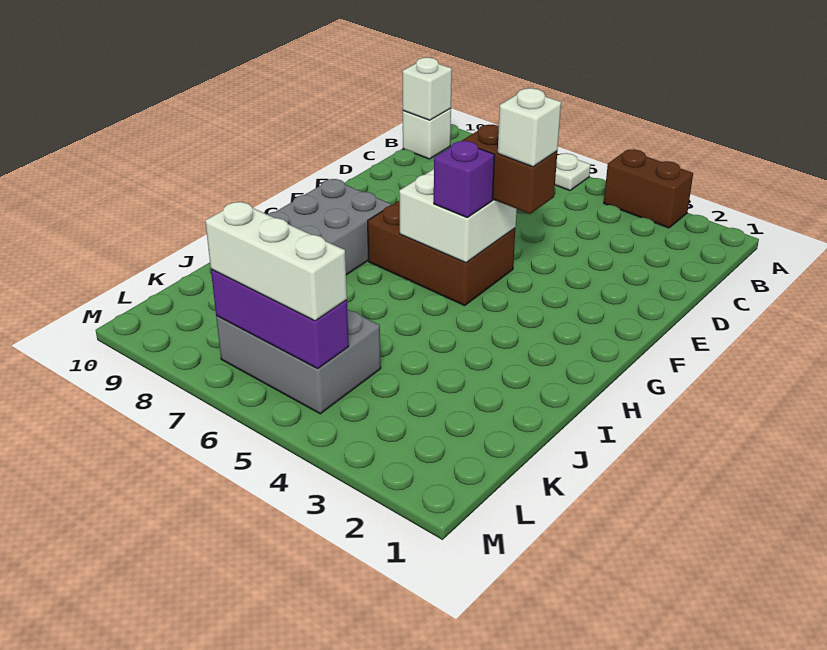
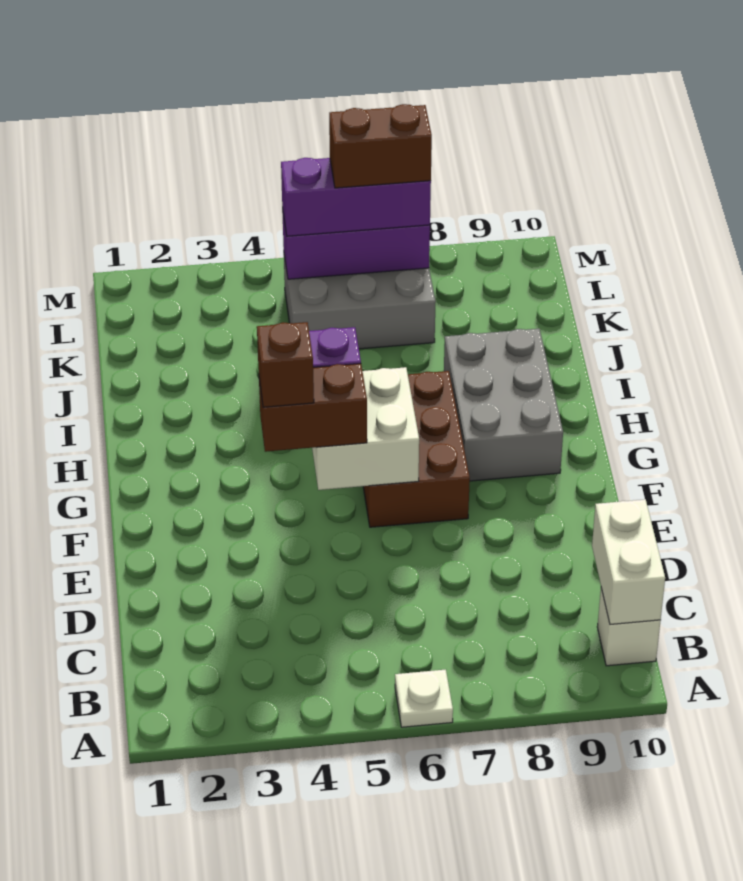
brown brick A3:A4 level 1 -> brown brick L6:L7 level 4
white brick B10 level 2 -> white brick B10:C10 level 2
white brick F4 level 4 -> brown brick F4 level 4
brown brick F5:G7 level 1 -> brown brick F6:H7 level 1
white brick L5:L7 level 3 -> purple brick L5:L7 level 3

